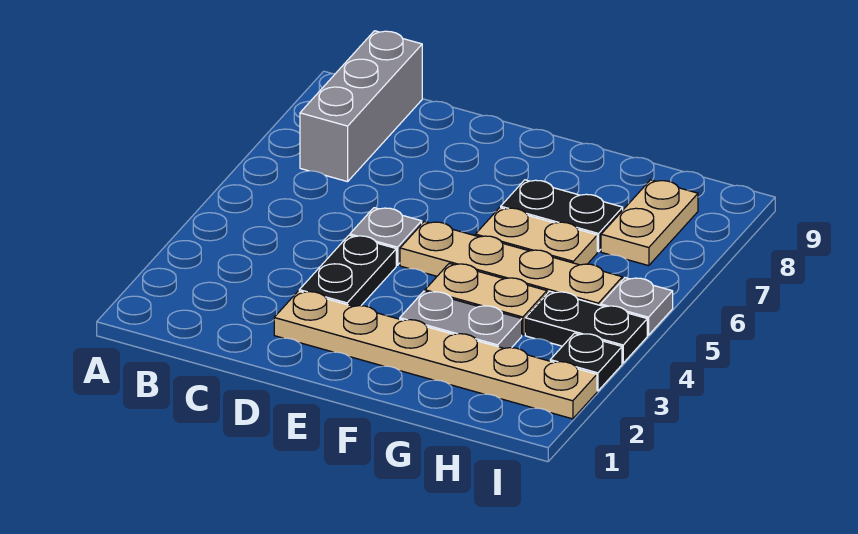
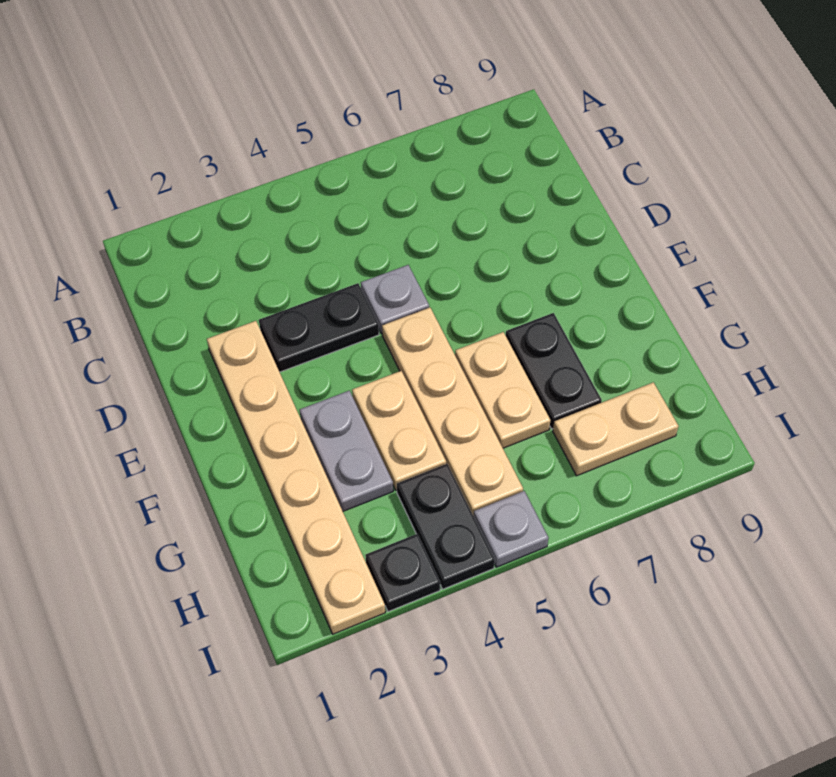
grey brick B7:B9 level 1 -> none

